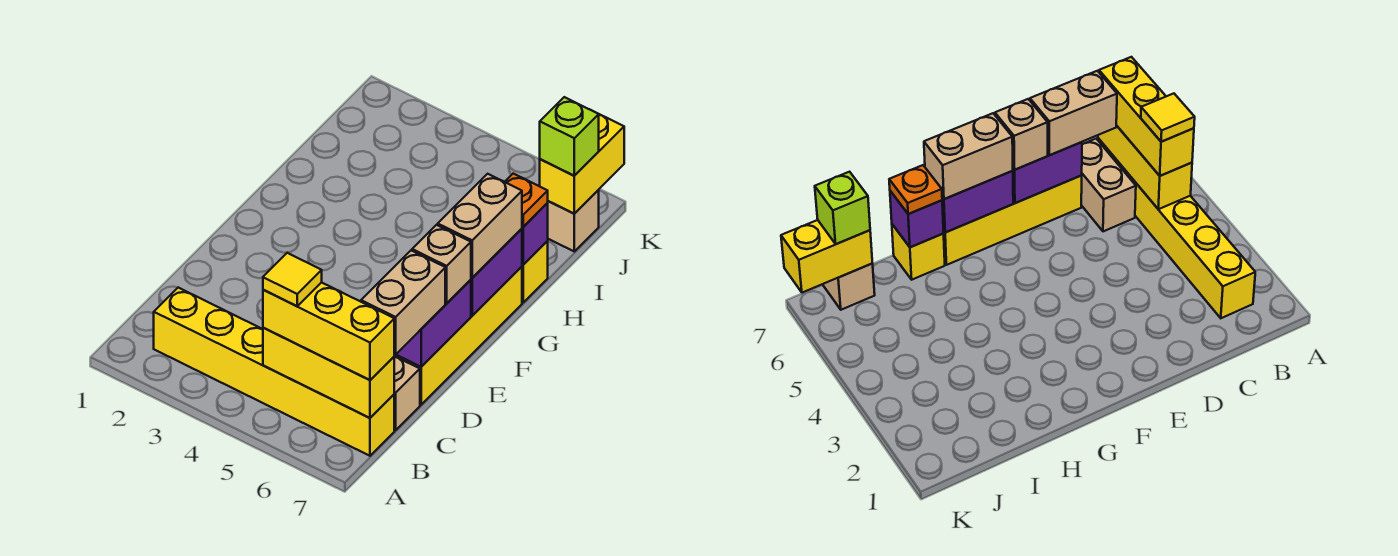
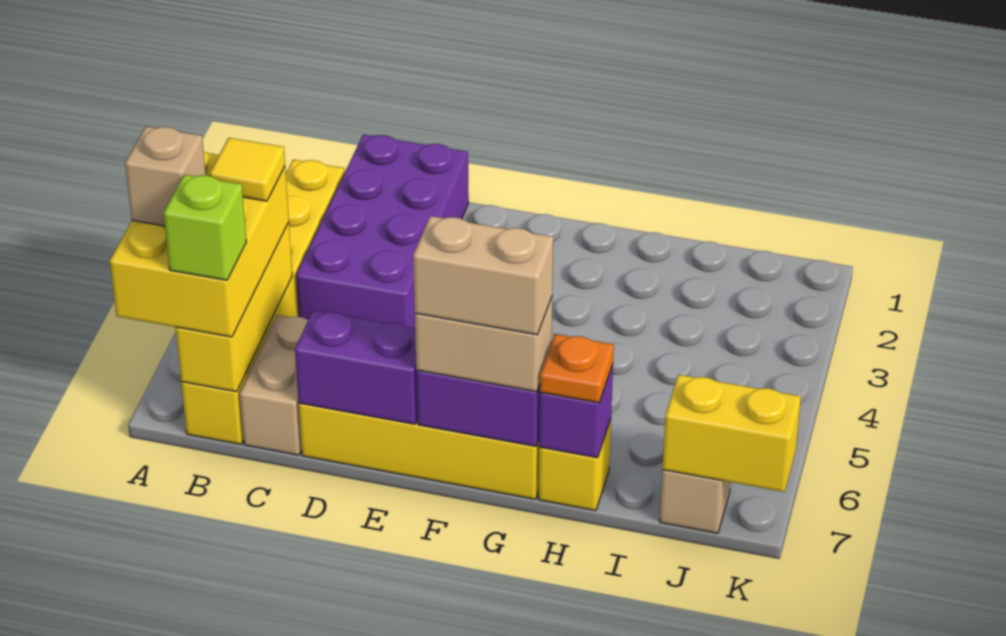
yellow brick B5:B7 level 3 -> yellow brick A5:B7 level 3
none -> purple brick C1:D4 level 1
tan brick C7:D7 level 3 -> tan brick F7:G7 level 4
tan brick E7 level 3 -> tan brick A6 level 4
lime brick J7 level 3 -> lime brick B7 level 4

